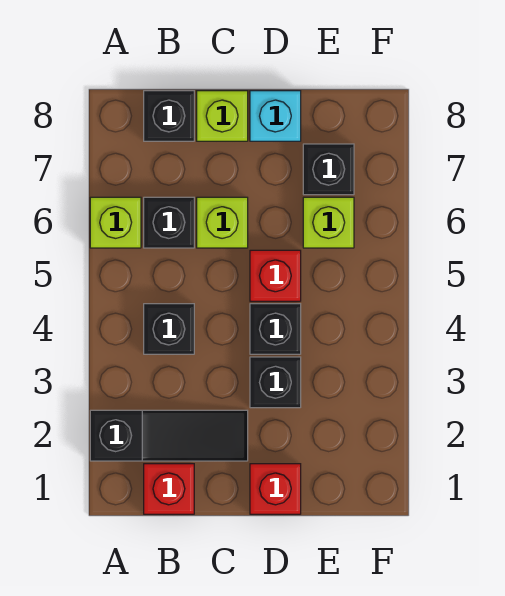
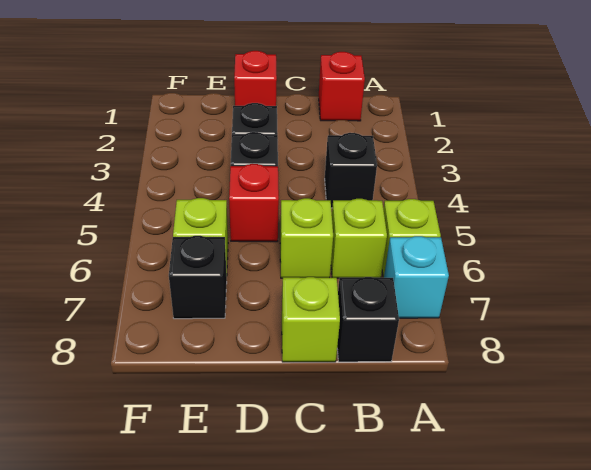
black slope A2:C2 level 1 top A -> none
black brick B6 level 1 -> lime brick B6 level 1
cyan brick D8 level 1 -> cyan brick A7 level 1

